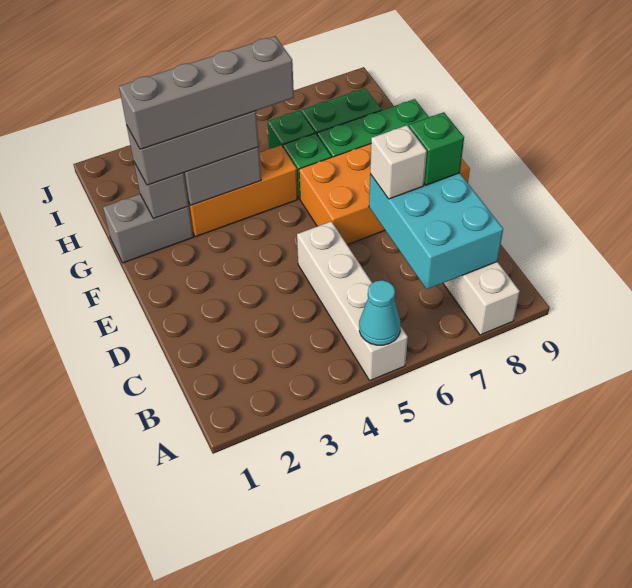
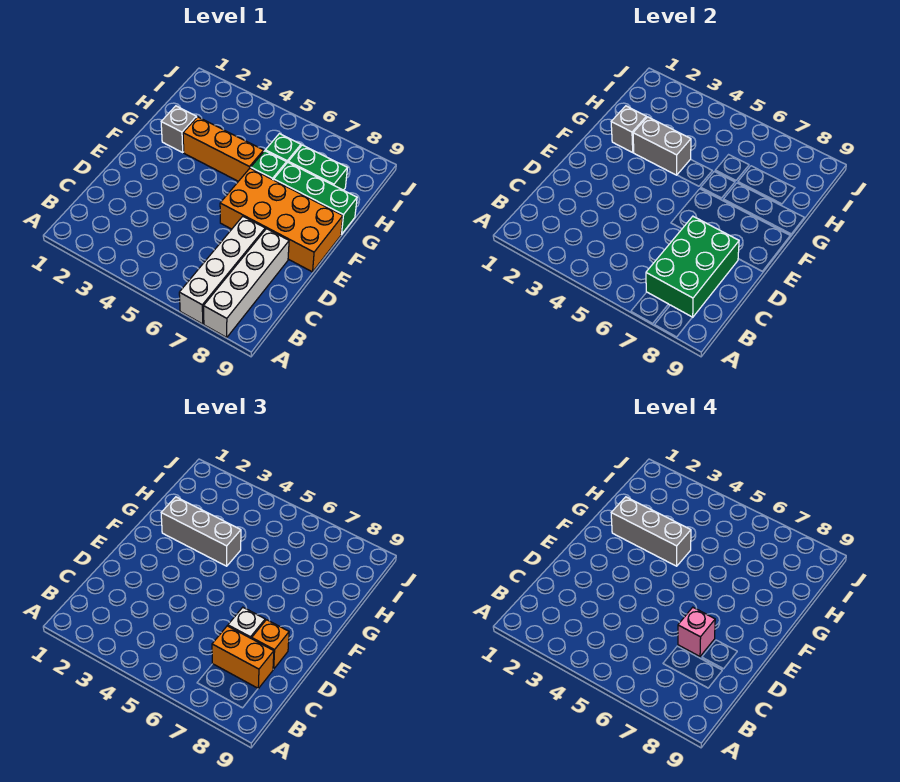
white brick A5:D5 level 1 -> white brick A7:D7 level 1
cyan cone A5 level 2 -> none
cyan brick B7:D8 level 2 -> green brick B7:D8 level 2
none -> orange brick C7:C8 level 3
none -> pink brick D7 level 4
green brick D8 level 3 -> orange brick D8 level 3
grey brick G1:G2 level 1 -> grey brick G2 level 1
grey brick G2:G5 level 4 -> grey brick G2:G4 level 4

